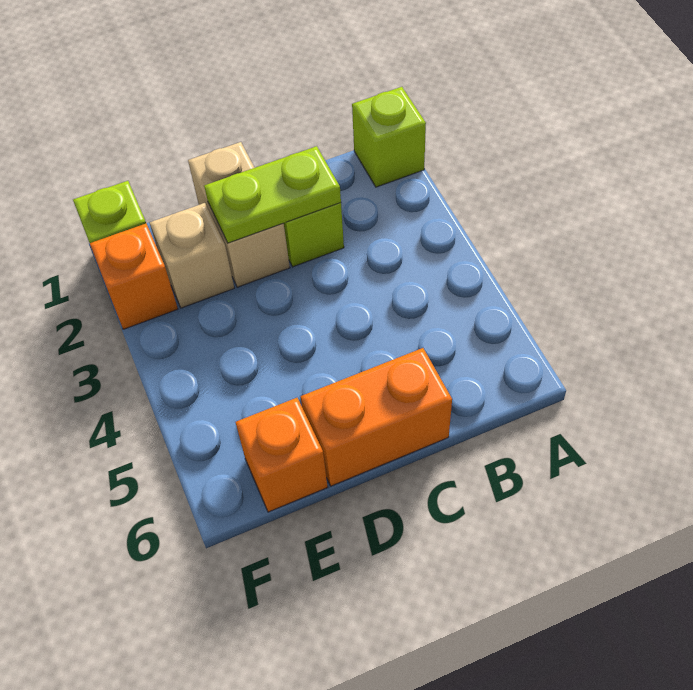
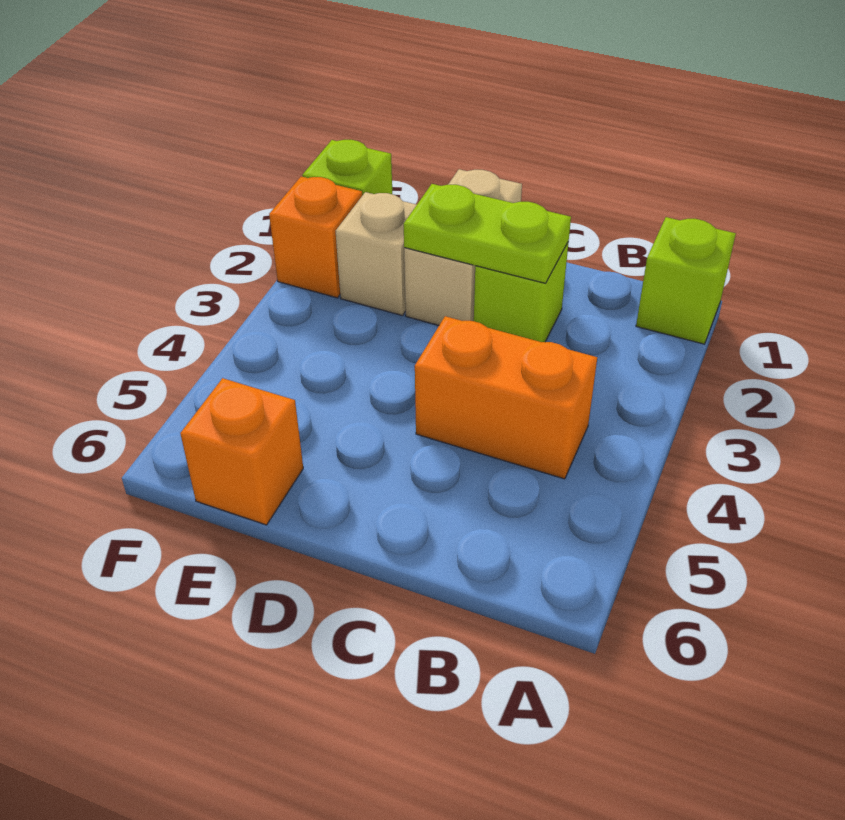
orange brick C6:D6 level 1 -> orange brick B4:C4 level 1

